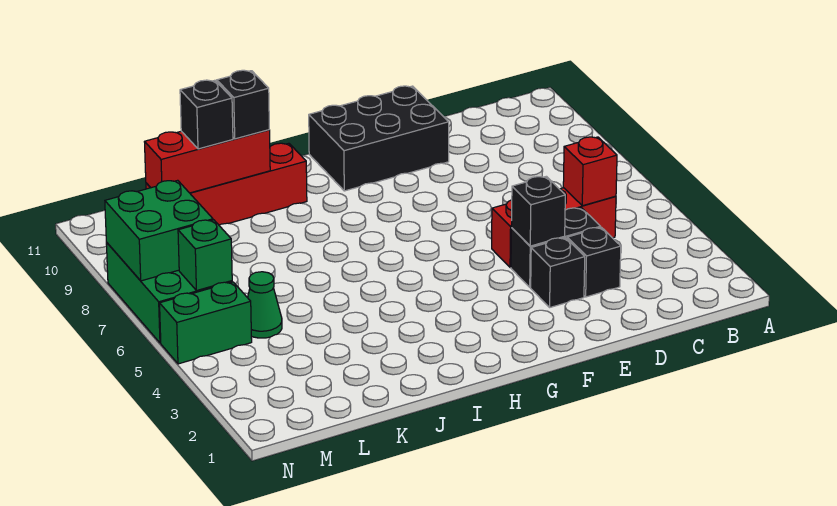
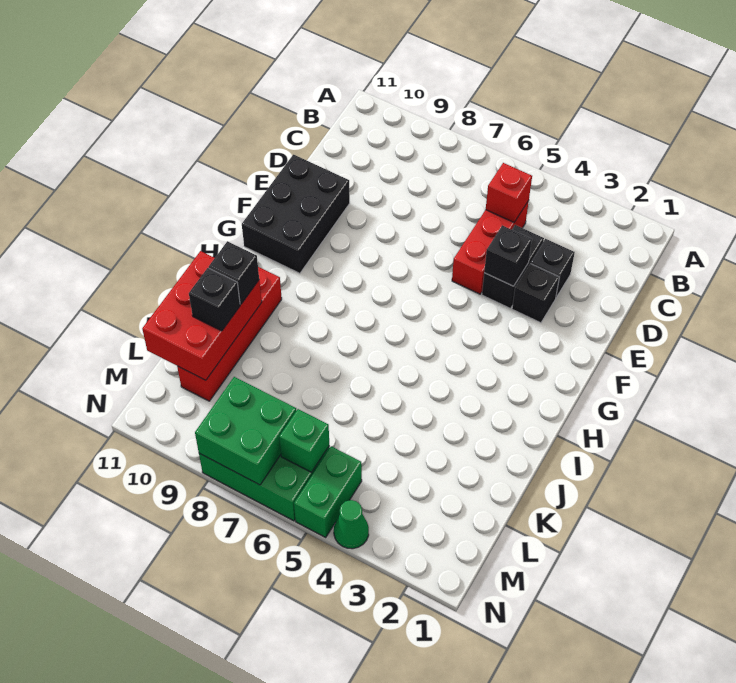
red brick J10:L10 level 2 -> red brick J10:L11 level 2
green cone L5 level 1 -> green cone N4 level 1

